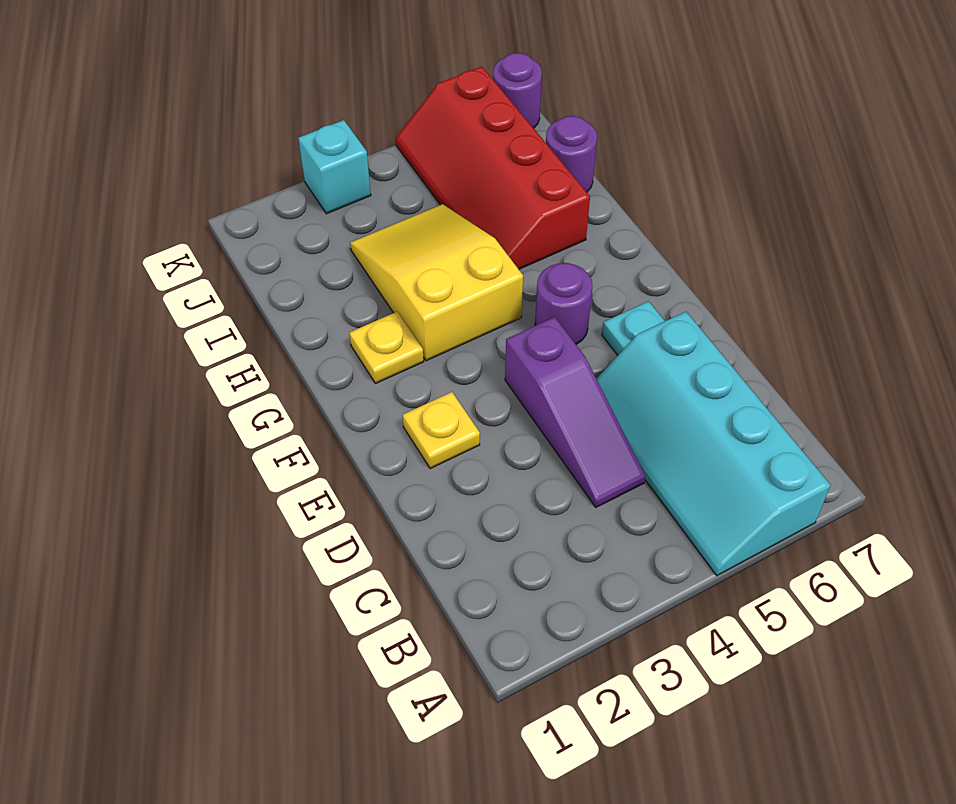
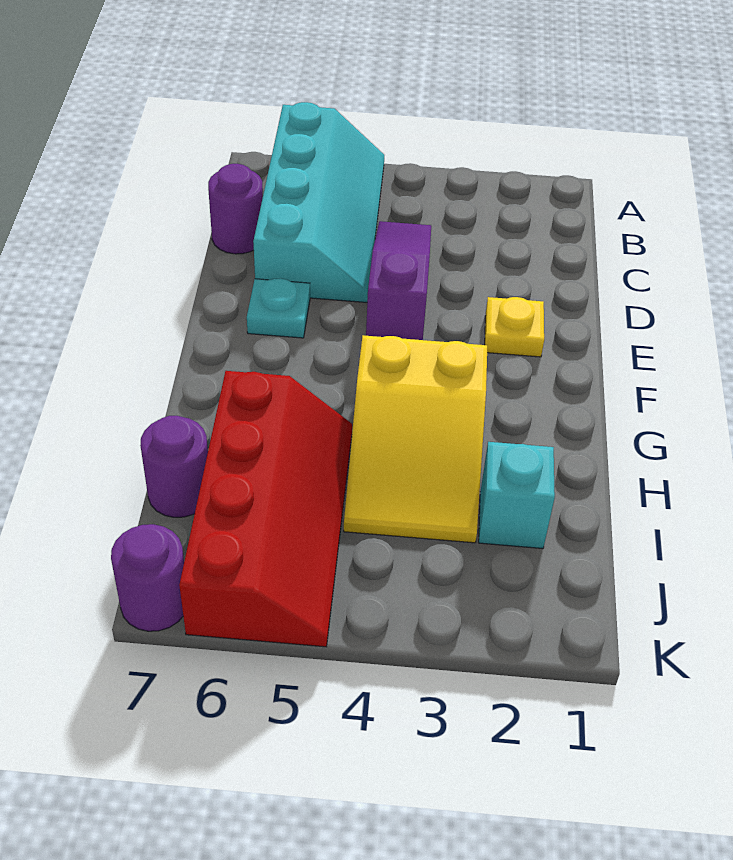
purple round brick F5 level 1 -> purple round brick C7 level 1
yellow plate G2 level 1 -> none
cyan brick K3 level 1 -> cyan brick I2 level 1

